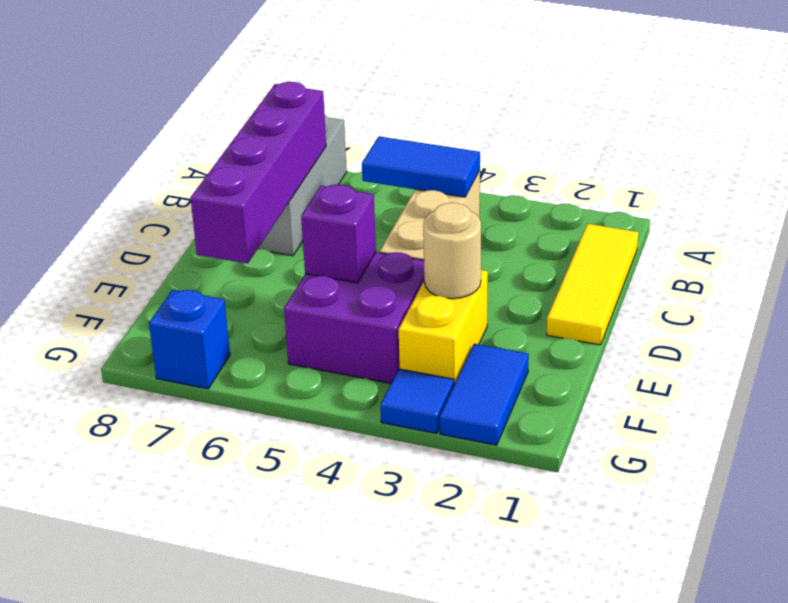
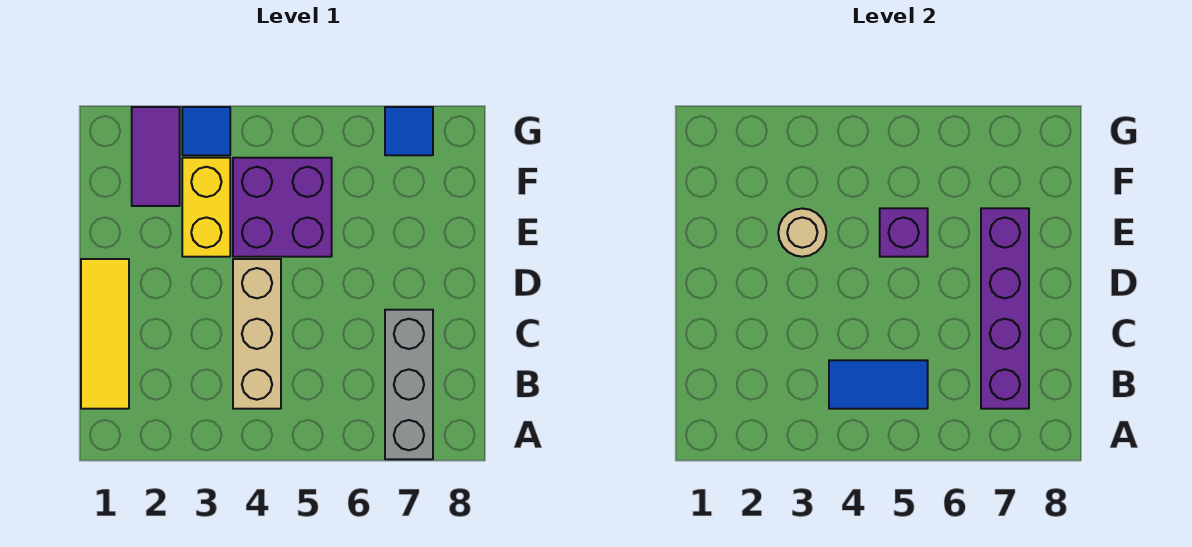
blue tile F2:G2 level 1 -> purple tile F2:G2 level 1
blue brick G7 level 1 -> blue tile G7 level 1

